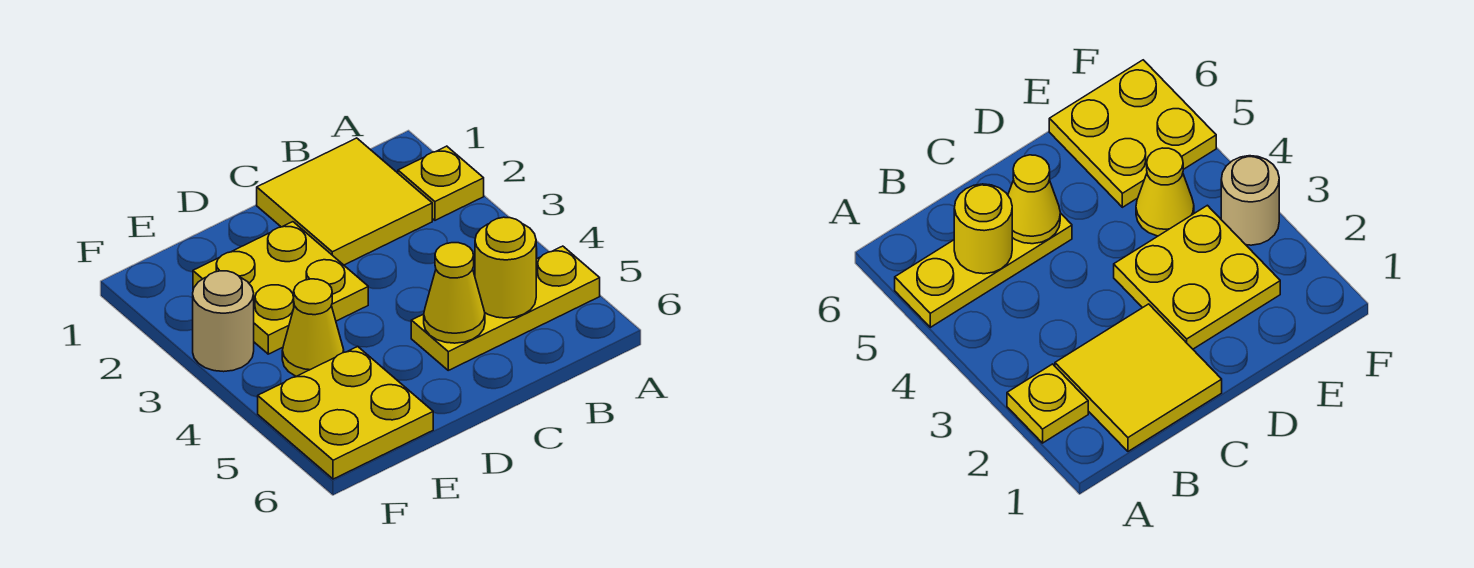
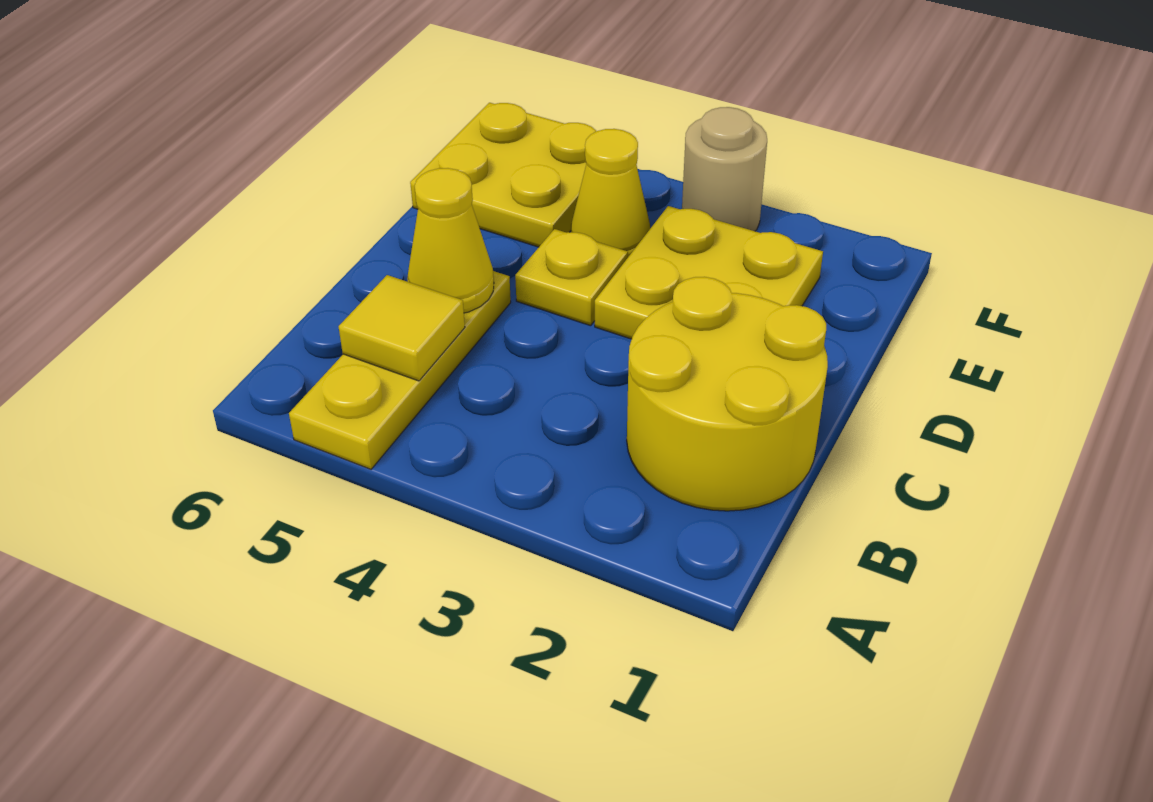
yellow plate A2 level 1 -> yellow plate D4 level 1
yellow tile B1:C2 level 1 -> yellow round brick B1:C2 level 1
yellow round brick B5 level 2 -> yellow tile B5 level 2

